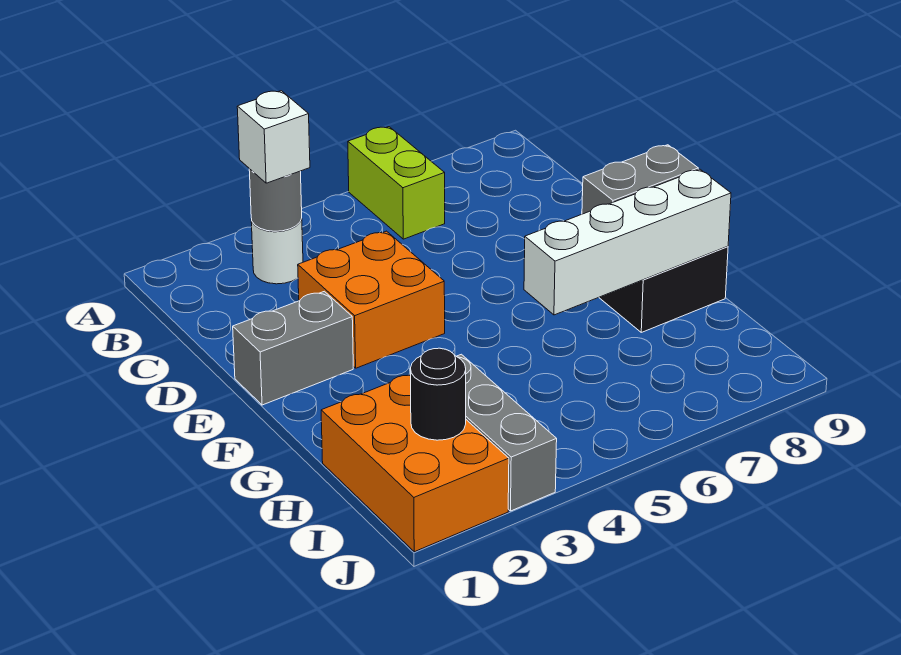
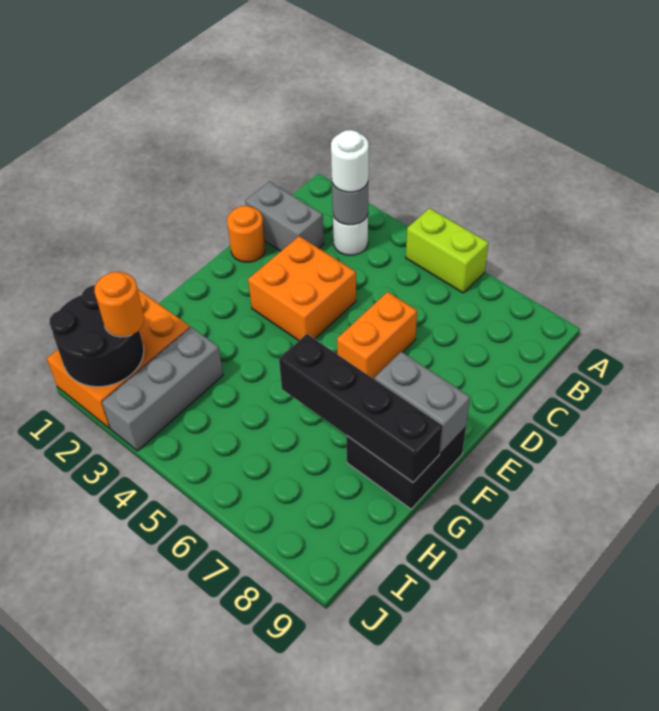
lime brick A6:B6 level 1 -> lime brick A5:A6 level 1
white brick B3 level 3 -> white round brick B3 level 3
none -> orange round brick D1 level 1
none -> orange brick D6:E6 level 1
grey brick E1:E2 level 1 -> grey brick C1:C2 level 1
white brick G6:G9 level 2 -> black brick G6:G9 level 2
black round brick I2 level 2 -> black round brick I1:J2 level 2
none -> orange round brick I2 level 3

